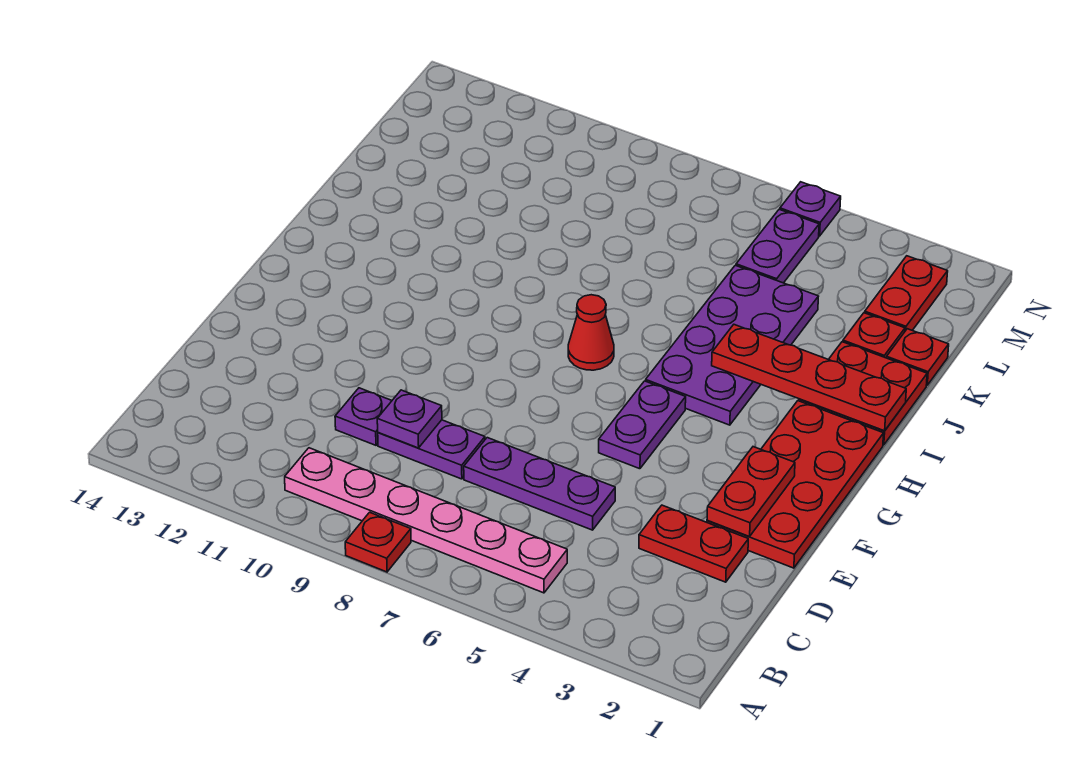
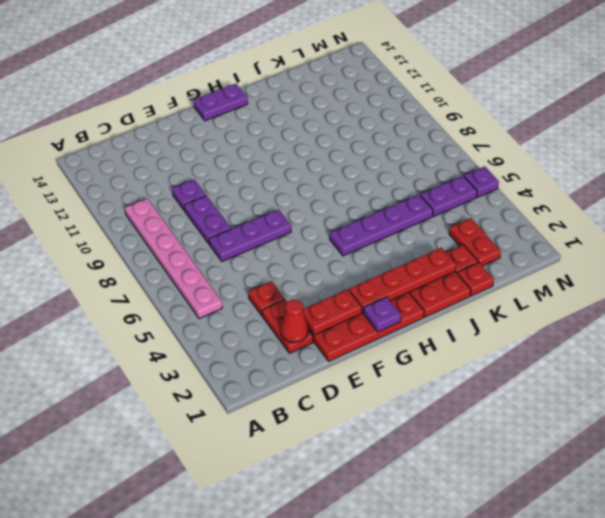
red plate A8 level 1 -> red plate D4 level 1
purple plate D5:D7 level 1 -> purple plate D7:F7 level 1
purple plate D9 level 2 -> purple plate G1 level 2
purple plate F5:G5 level 1 -> purple plate G14:H14 level 1
purple plate H4:K5 level 1 -> purple plate H5:K5 level 1
red cone H7 level 1 -> red cone D2 level 2
red plate I1:I4 level 2 -> red plate G2:J2 level 2
red plate L2:M2 level 1 -> red plate L2:L3 level 1

